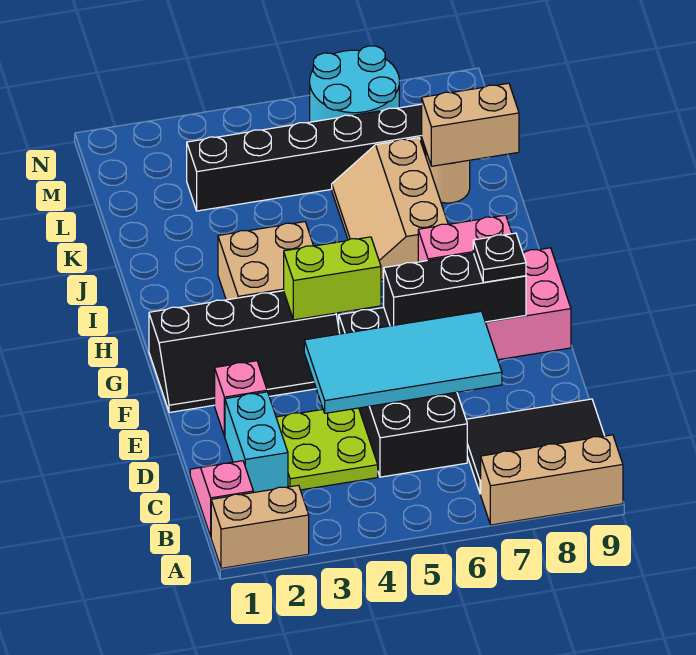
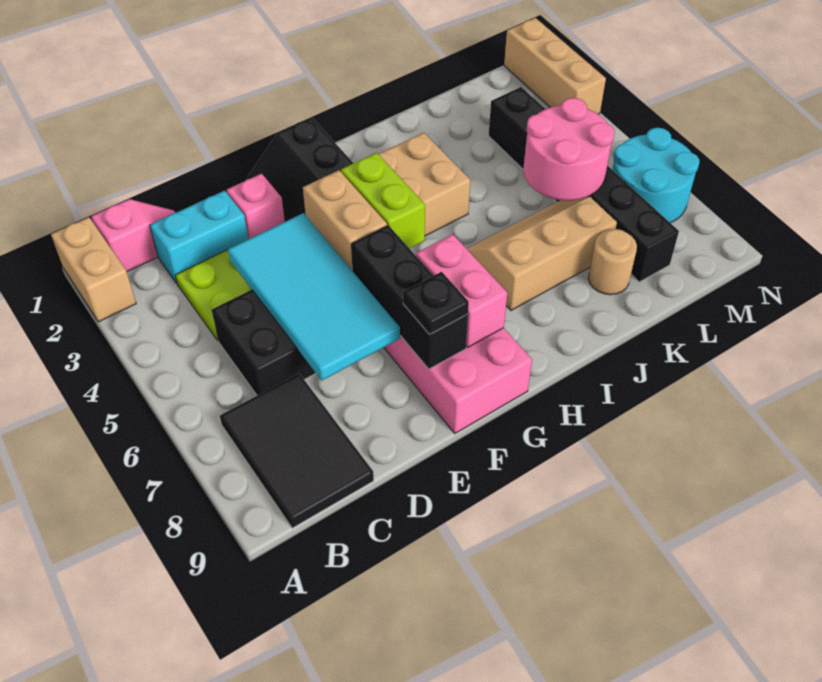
tan brick A7:A9 level 1 -> tan brick N1:N3 level 1
none -> pink round brick K5:L6 level 2
tan brick K8:K9 level 2 -> tan brick F4:F5 level 2

